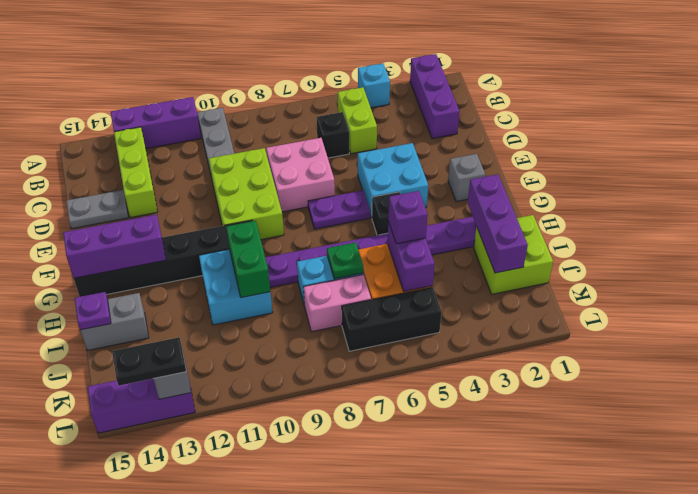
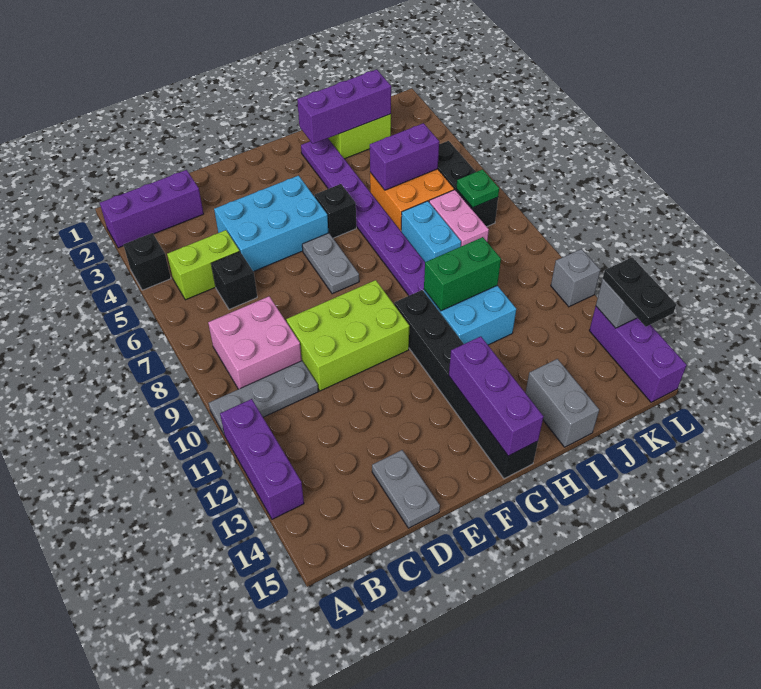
cyan brick A4 level 1 -> black brick A4 level 1
lime brick B13:D13 level 1 -> none
pink brick D7:E8 level 1 -> pink brick B8:C9 level 1
cyan brick E4:F5 level 1 -> cyan brick D4:F5 level 1
grey brick F2 level 1 -> grey brick L11 level 1
purple plate F6:F7 level 1 -> grey plate F6:F7 level 1
purple brick I5 level 3 -> none
green plate I7 level 2 -> green plate K7 level 2
purple plate I15 level 2 -> none

